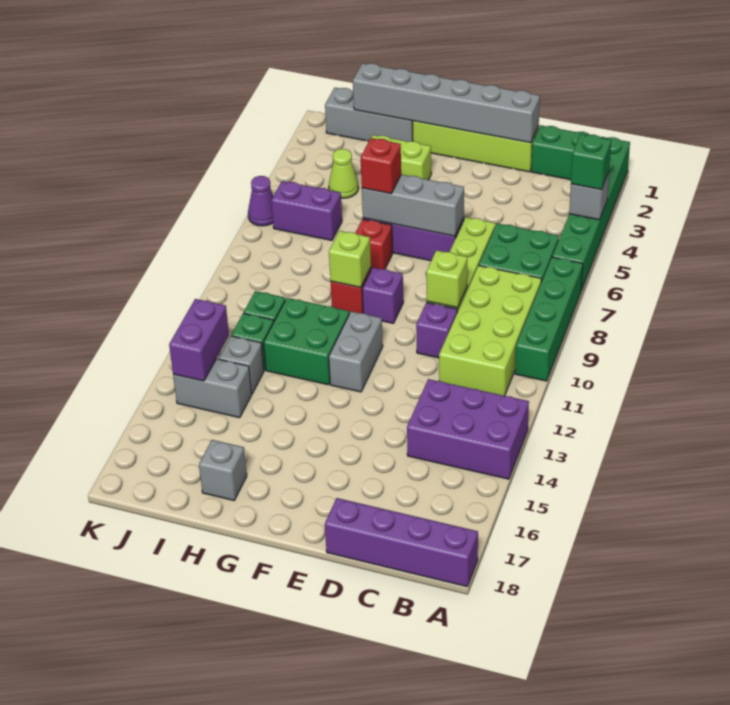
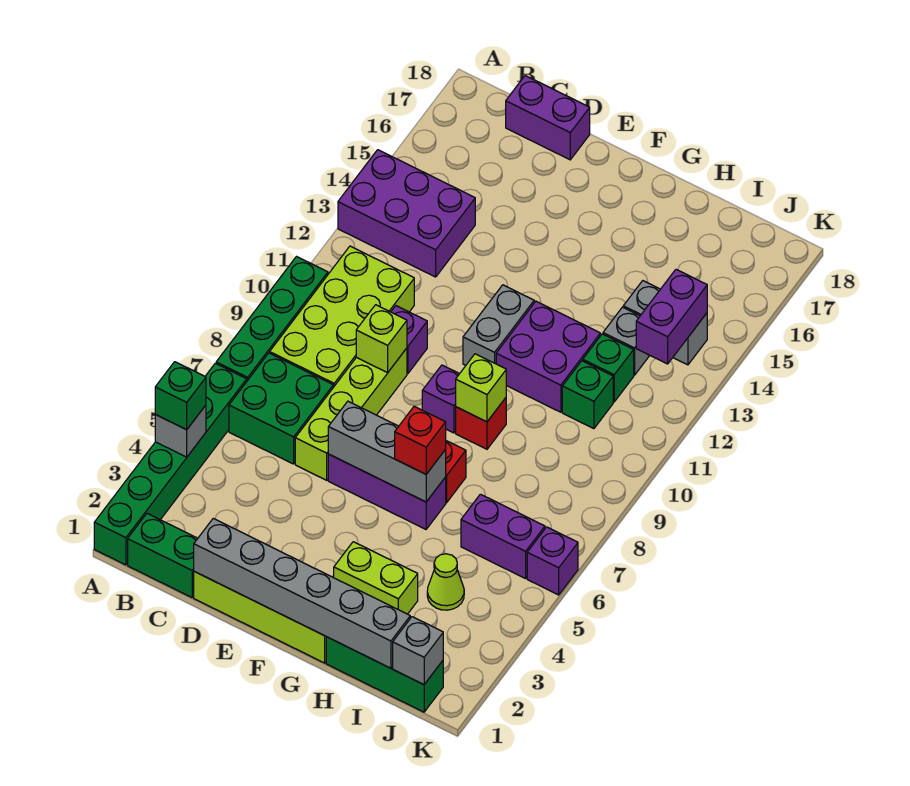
purple brick A18:D18 level 1 -> purple brick C18:D18 level 1
green brick G11:H12 level 1 -> purple brick G11:H12 level 1
grey brick H1:J1 level 1 -> green brick H1:J1 level 1
grey brick H17 level 1 -> grey brick J1 level 2
purple cone K6 level 1 -> purple brick K6 level 1

